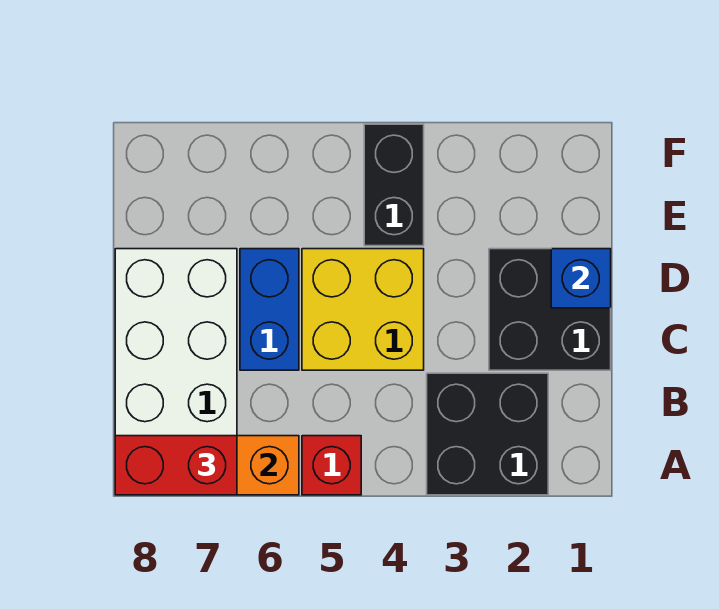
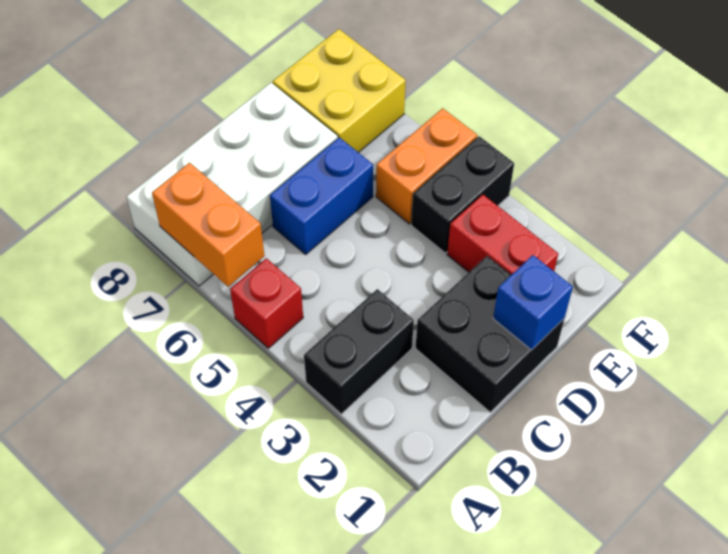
black brick A2:B3 level 1 -> black brick A3:B3 level 1
red brick A7:A8 level 3 -> red brick E2:E3 level 1
yellow brick C4:D5 level 1 -> yellow brick E7:F8 level 1
none -> orange brick E5:F5 level 1

